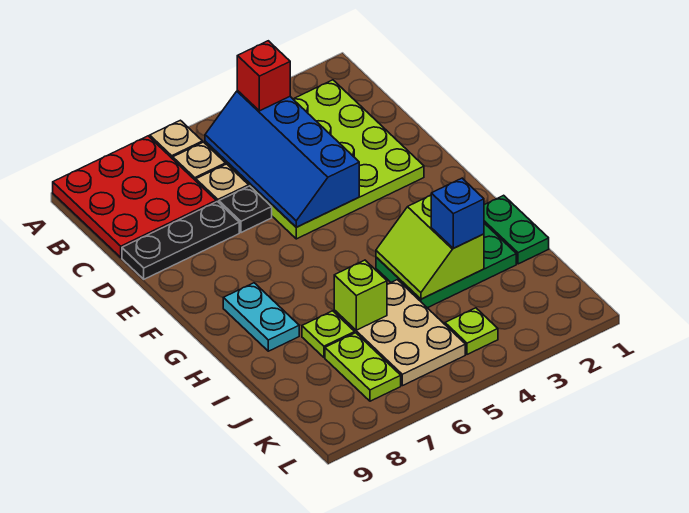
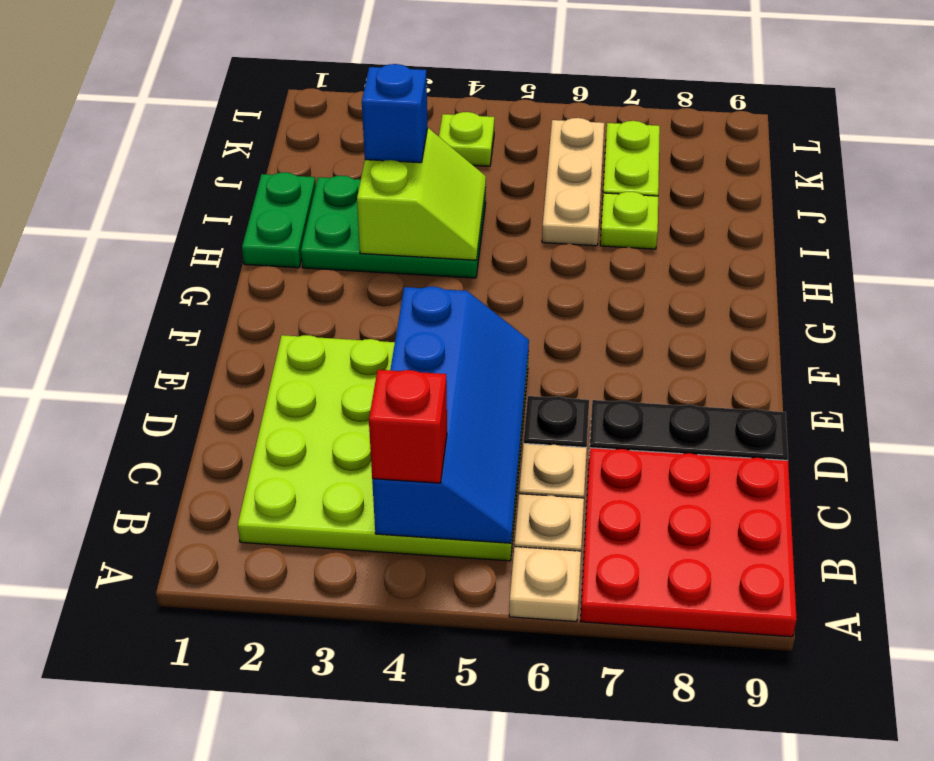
cyan plate G8:H8 level 1 -> none
tan plate I5:K6 level 1 -> tan plate I6:K6 level 1
lime brick I6 level 2 -> none

